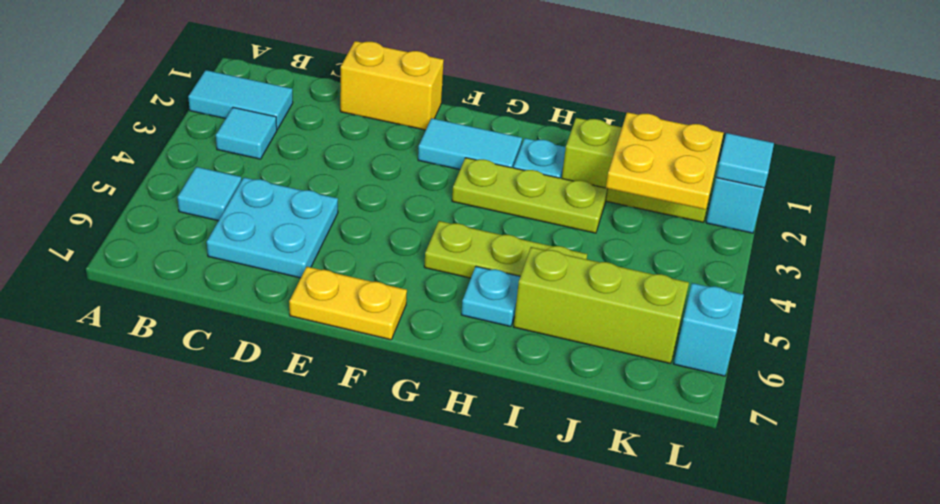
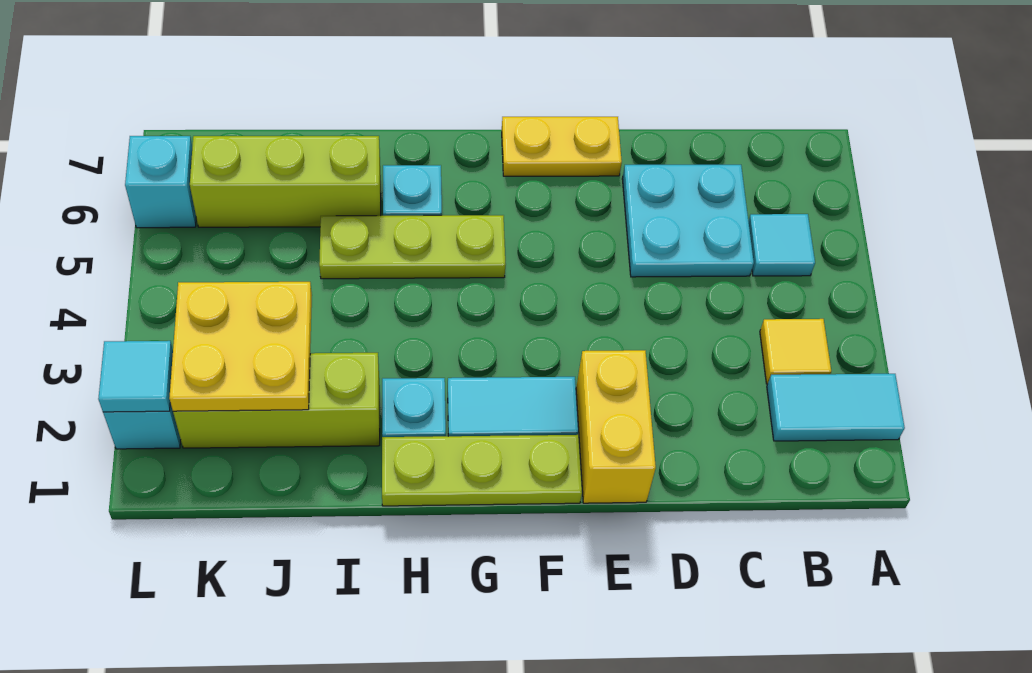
cyan tile B3 level 1 -> yellow tile B3 level 1
yellow brick D1:E1 level 1 -> yellow brick E1:E2 level 1
lime plate G3:I3 level 1 -> lime plate F1:H1 level 1

